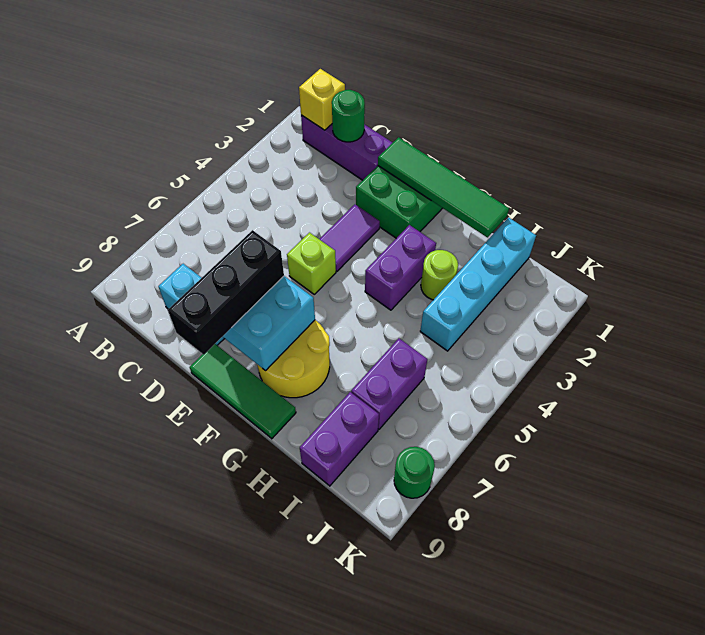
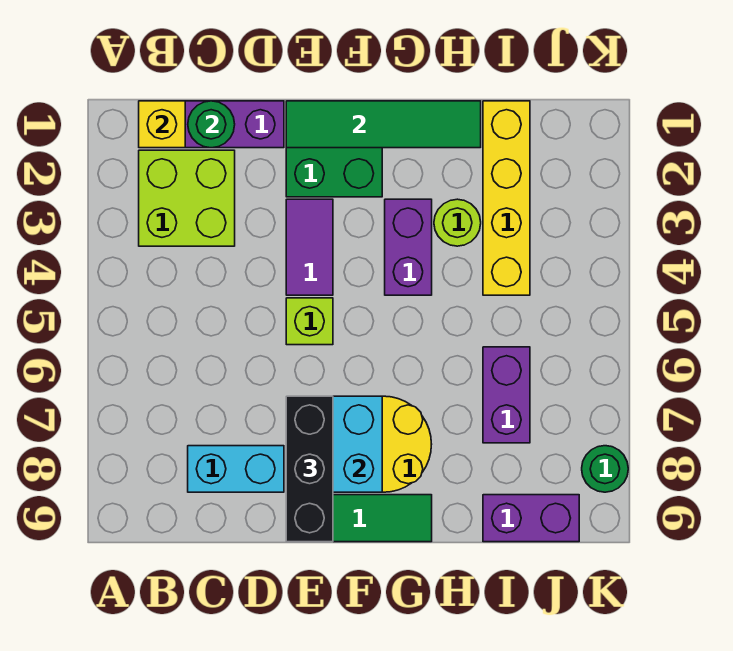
none -> lime brick B2:C3 level 1
cyan brick I1:I4 level 1 -> yellow brick I1:I4 level 1
purple brick I8:I9 level 1 -> purple brick I9:J9 level 1

